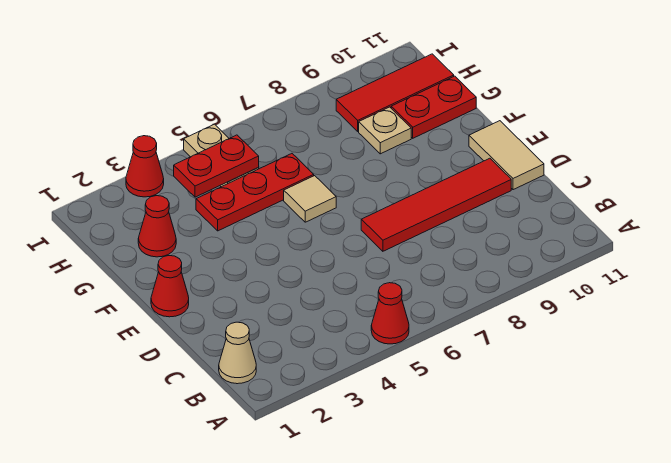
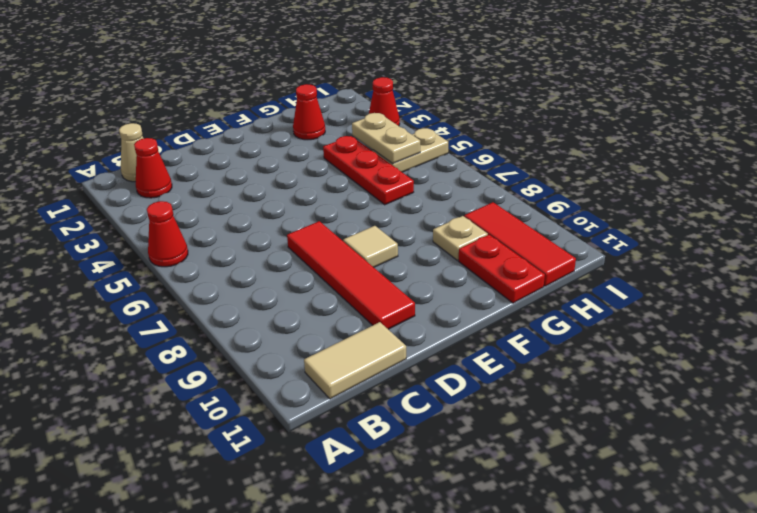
tan tile D11:E11 level 1 -> tan tile B11:C11 level 1
red cone E1 level 1 -> red cone B2 level 1
tan tile F6 level 1 -> tan tile E8 level 1
red plate H4:H5 level 2 -> tan plate H4:H5 level 2

